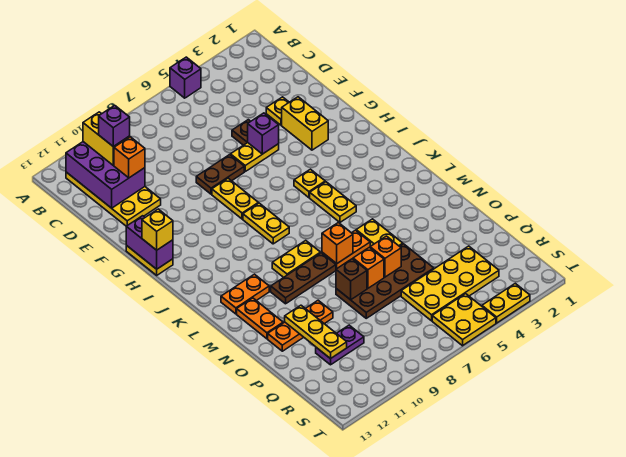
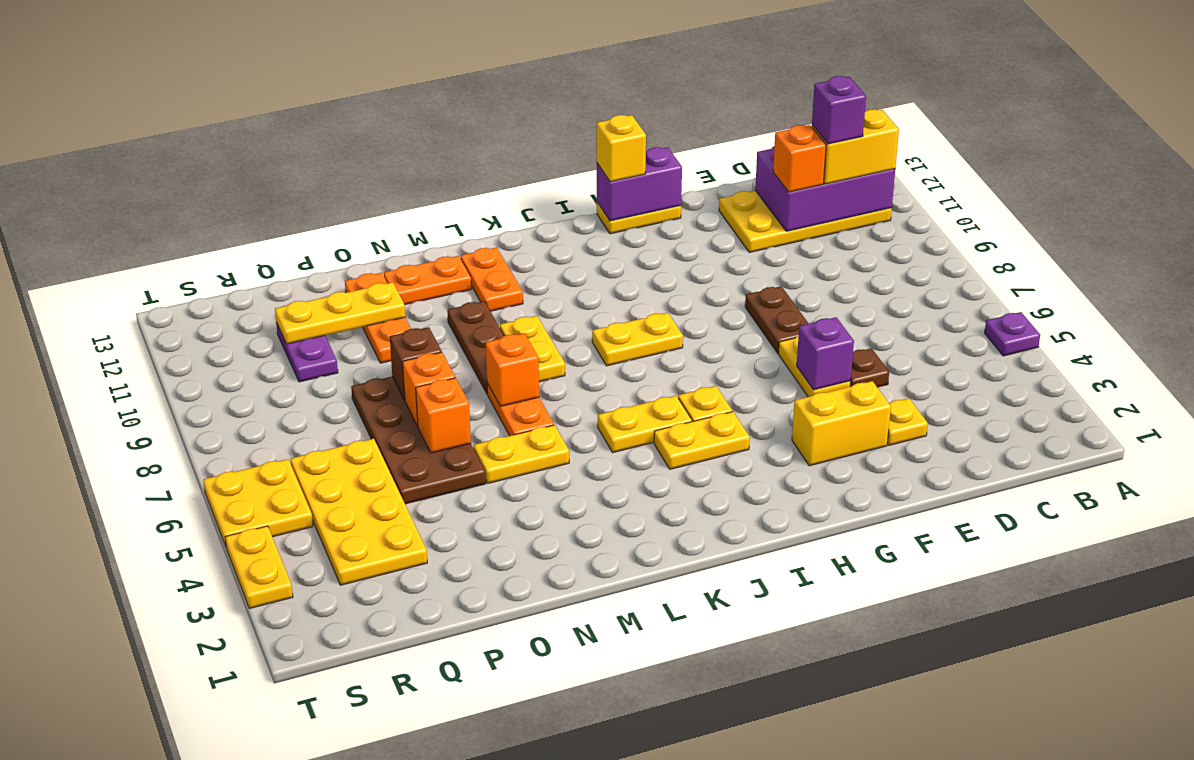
purple brick A5 level 1 -> purple plate A5 level 1
yellow plate G8:H8 level 1 -> yellow plate I4:J4 level 1

